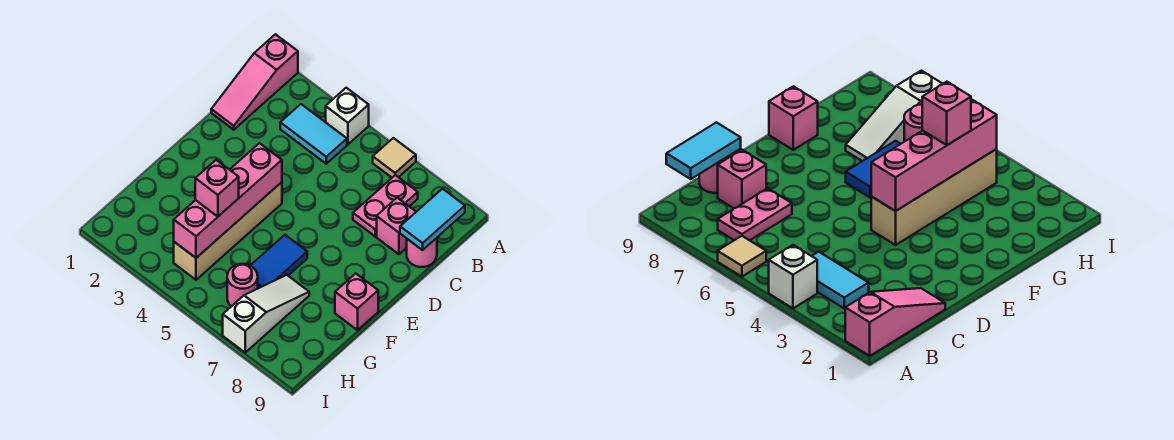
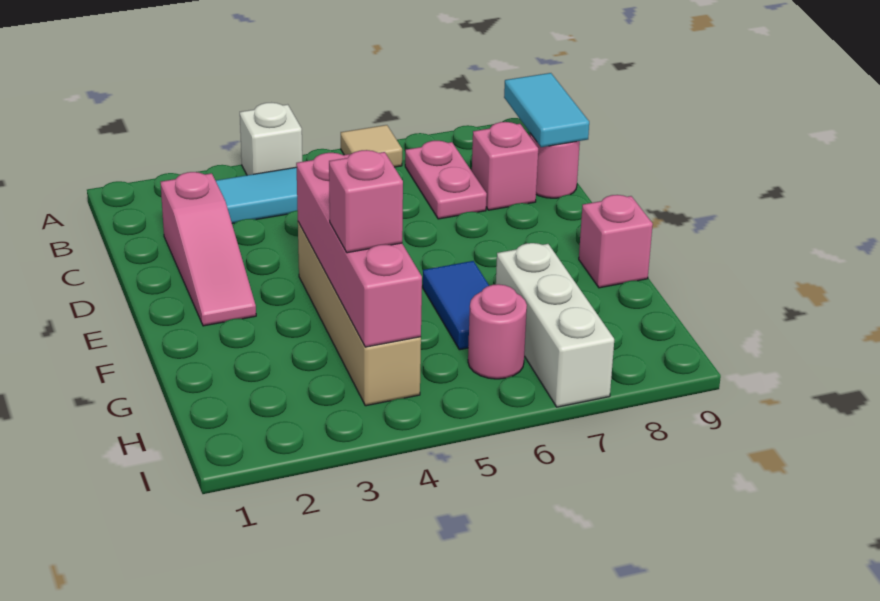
pink slope A1:C1 level 1 top A -> pink slope C2:E2 level 1 top C
white slope G7:I7 level 1 top I -> white brick G7:I7 level 1

